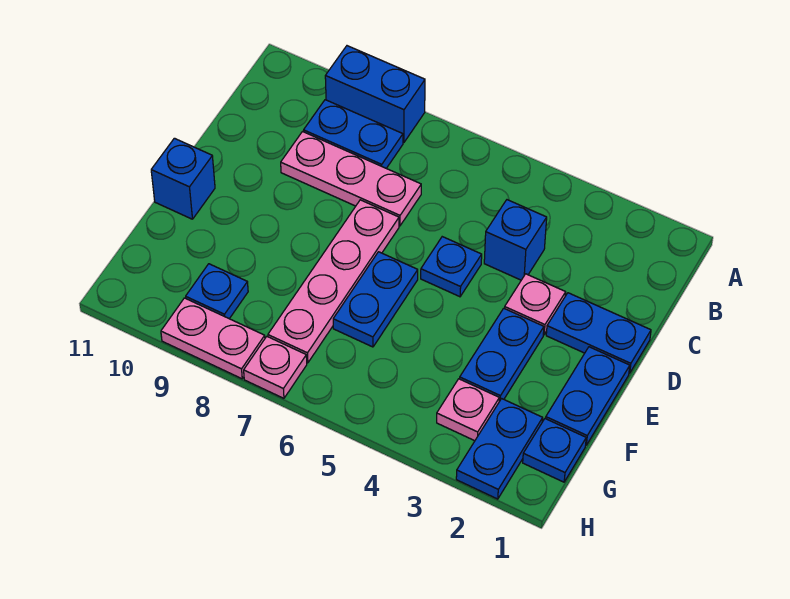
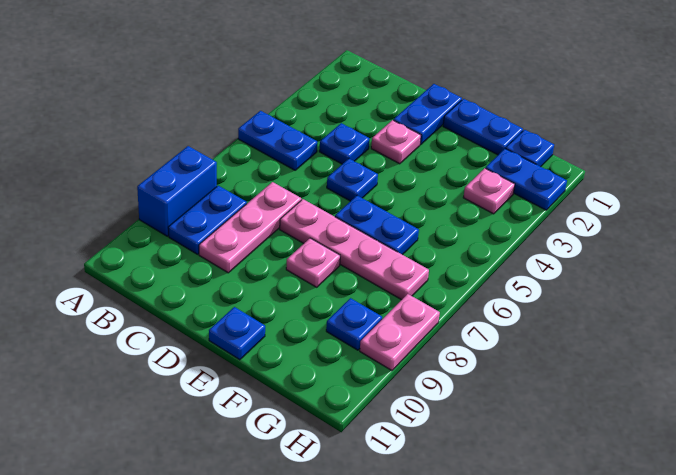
blue brick C4 level 1 -> blue plate C4 level 1
blue plate E3:F3 level 1 -> blue plate A5:B5 level 1
blue brick E11 level 1 -> blue plate E11 level 1
pink plate H7 level 1 -> pink plate E8 level 1

